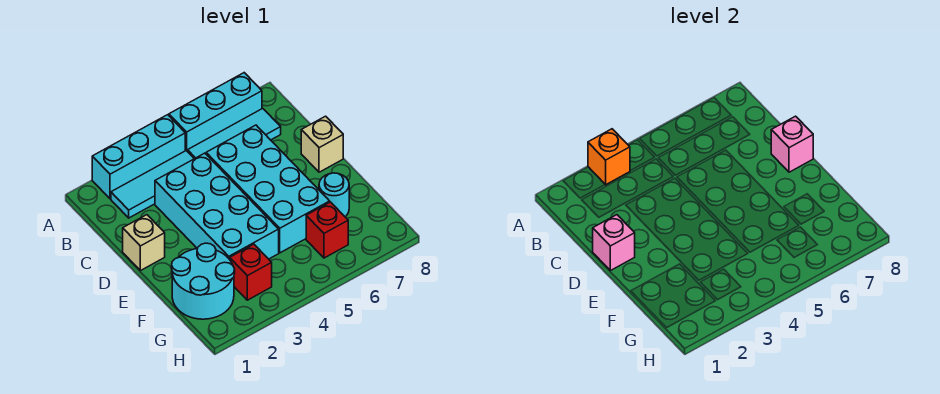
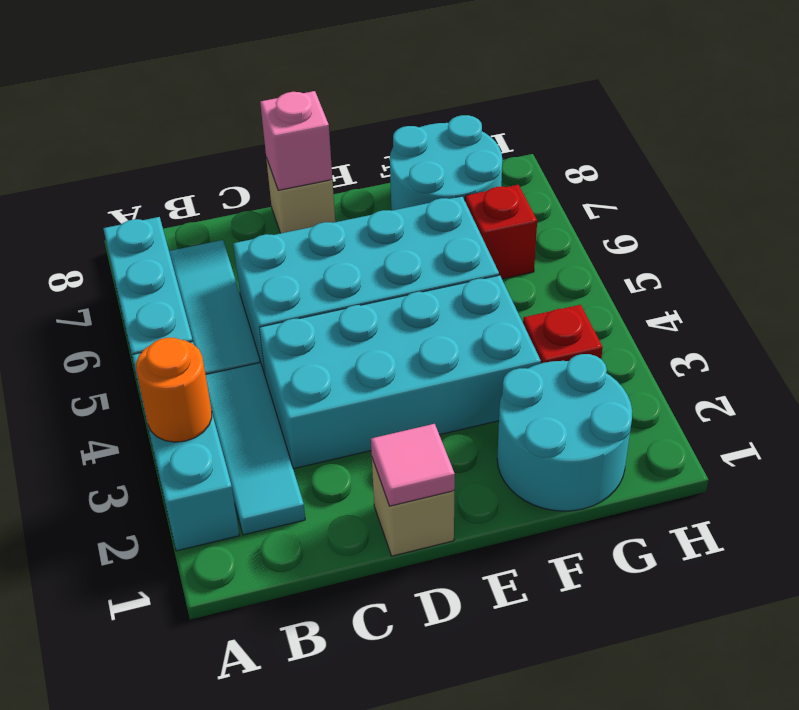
orange brick A3 level 2 -> orange round brick A3 level 2
pink brick D1 level 2 -> pink tile D1 level 2
cyan round brick F7 level 1 -> cyan round brick F7:G8 level 1

